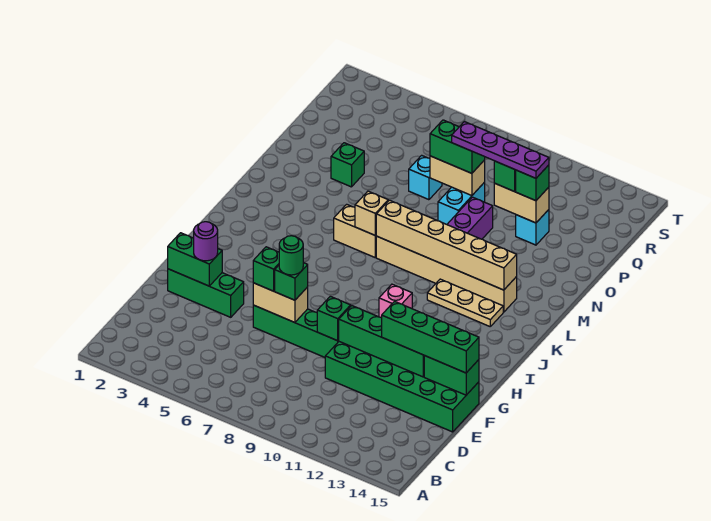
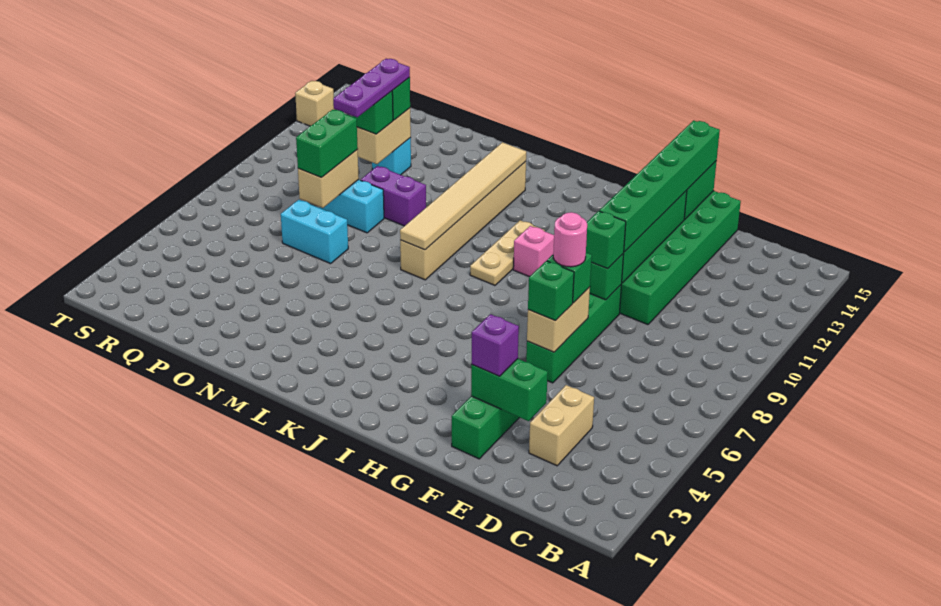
green brick F2:F3 level 2 -> green brick E3:F3 level 2
purple round brick F3 level 3 -> purple brick F3 level 3
green round brick F7 level 4 -> pink round brick F7 level 4
green brick F12:F15 level 3 -> green brick F10:F15 level 3
tan plate K11:K13 level 1 -> tan plate J9:J11 level 1
tan brick L6:L7 level 1 -> tan brick D3:D4 level 1
tan brick L7 level 2 -> tan brick T13 level 1
tan brick L8:L13 level 2 -> tan tile L8:L13 level 2
green brick O4 level 1 -> green brick F9 level 3
cyan brick P7 level 1 -> cyan brick O7:P7 level 1
purple plate P9:P12 level 4 -> purple plate P10:P12 level 4

